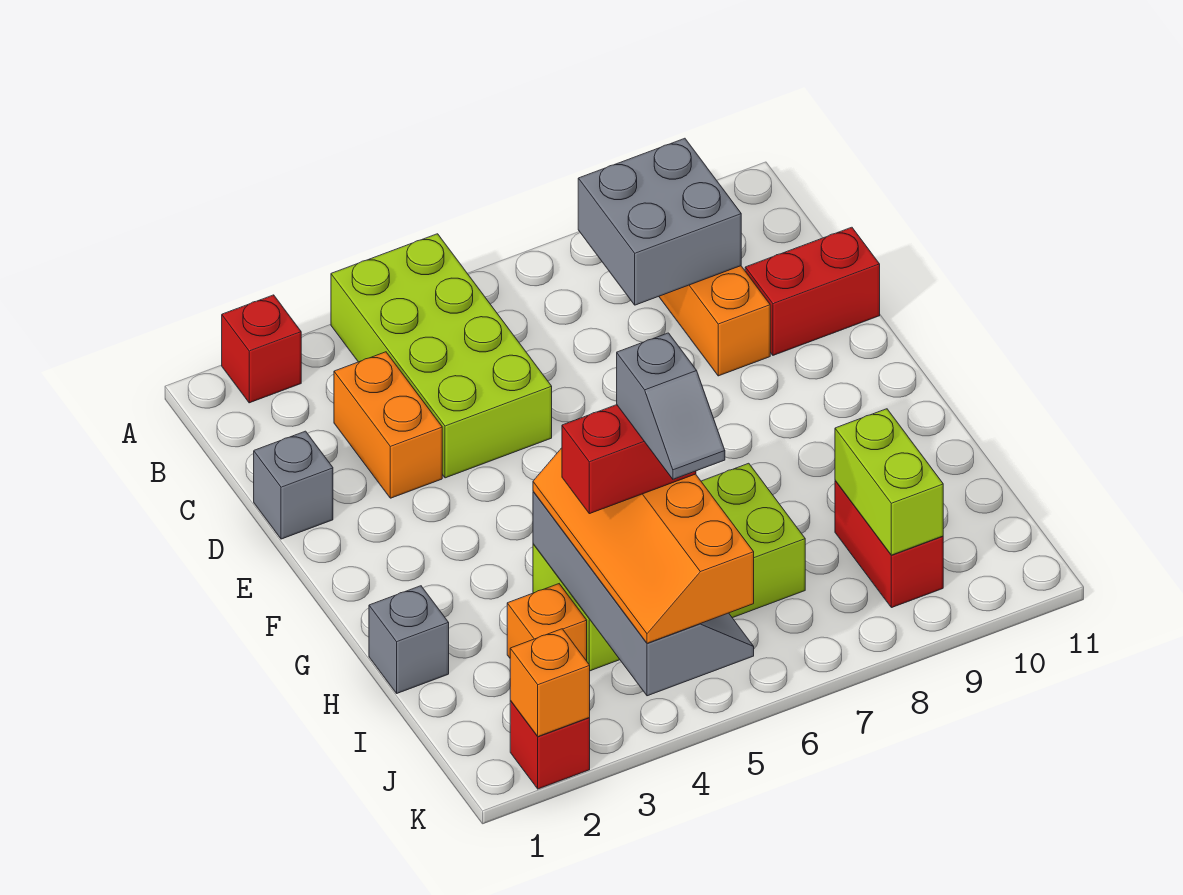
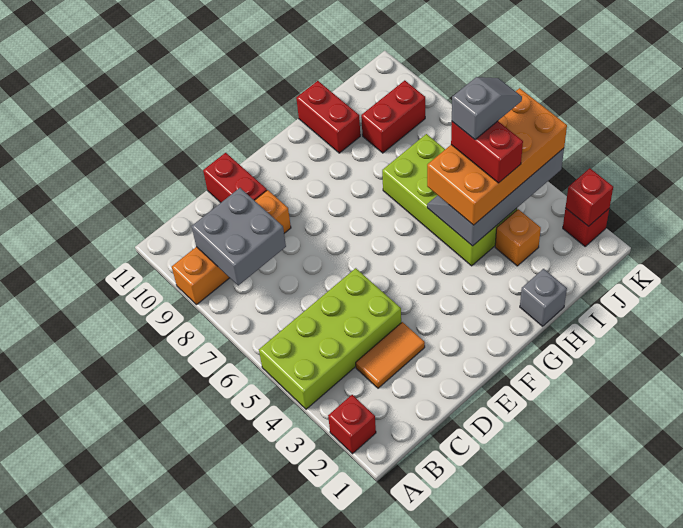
orange brick C3:D3 level 1 -> orange tile C3:D3 level 1
grey brick D1 level 1 -> none
orange slope H4:K5 level 3 top 5 -> orange brick H4:K5 level 3
none -> red brick H10:H11 level 1
lime brick I9:J9 level 2 -> none
orange brick K2 level 2 -> red brick K2 level 2

